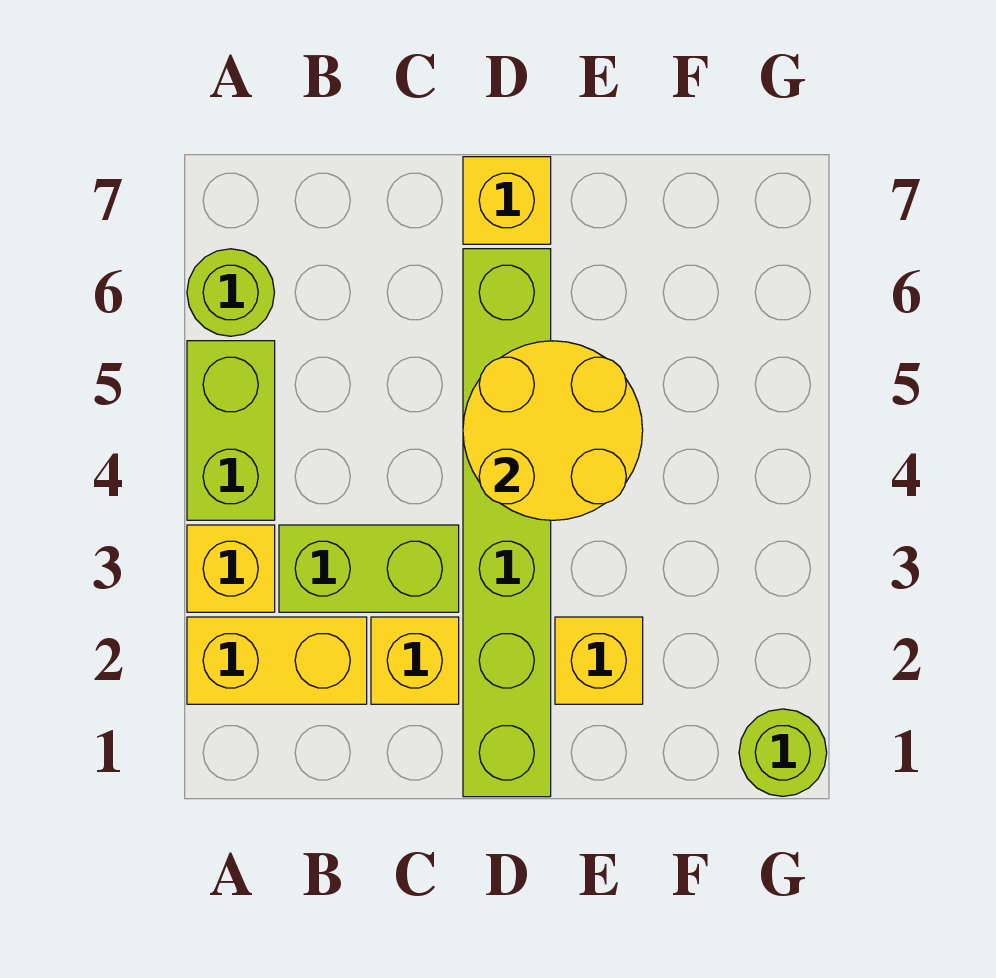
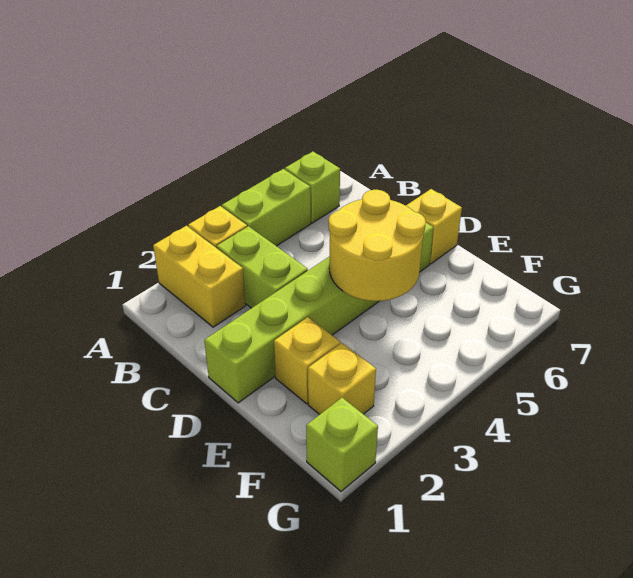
lime round brick A6 level 1 -> lime brick A6 level 1
yellow brick C2 level 1 -> yellow brick F2 level 1
lime round brick G1 level 1 -> lime brick G1 level 1

